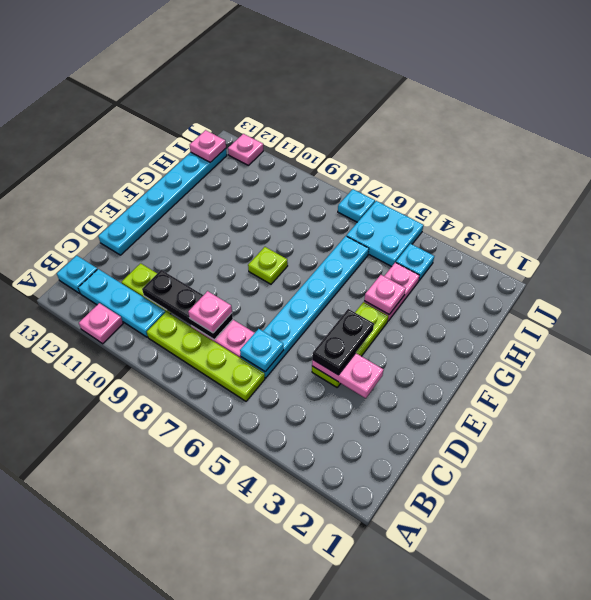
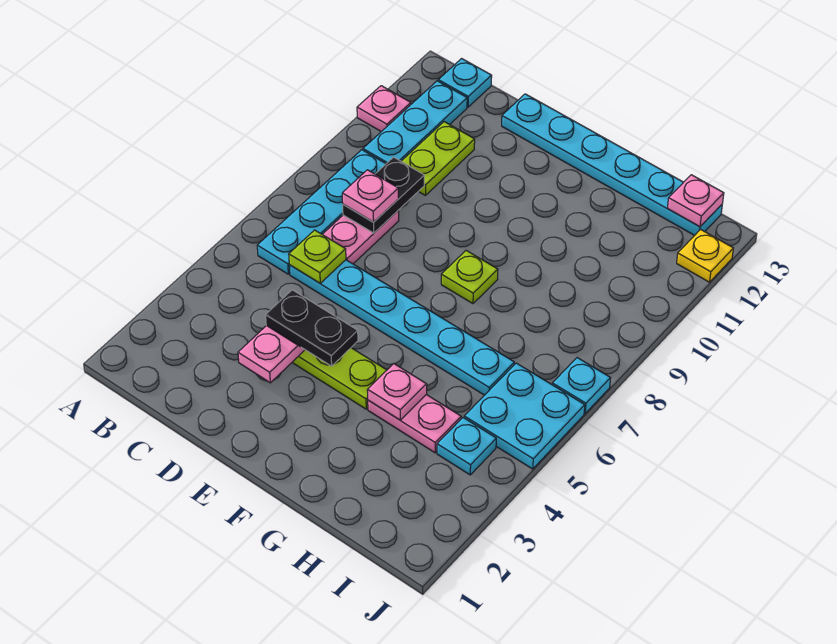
lime plate B6:B9 level 1 -> cyan plate B6:B9 level 1
cyan plate C6 level 2 -> lime plate C6 level 2
black plate C8:C10 level 2 -> black plate C8:C9 level 2
pink plate J12 level 1 -> yellow plate J12 level 1

